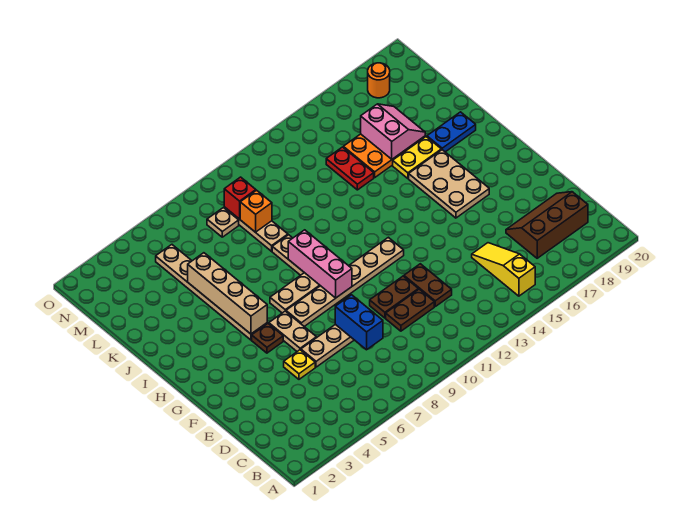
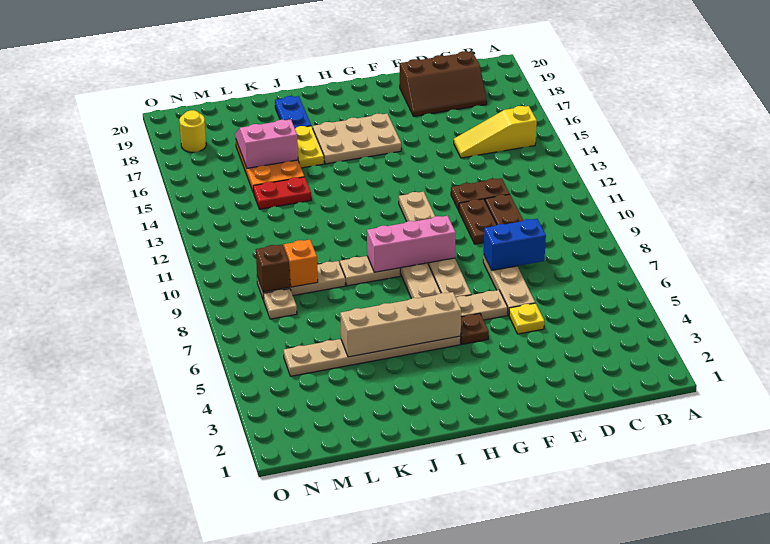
brown slope C17:D19 level 1 top C -> brown slope C18:E19 level 1 top 19
red brick M9 level 2 -> brown brick M9 level 2
orange round brick N18 level 1 -> yellow round brick N18 level 1

